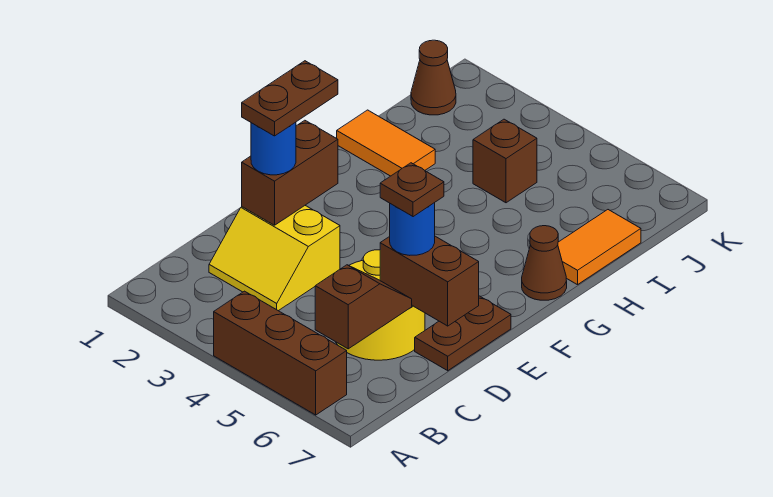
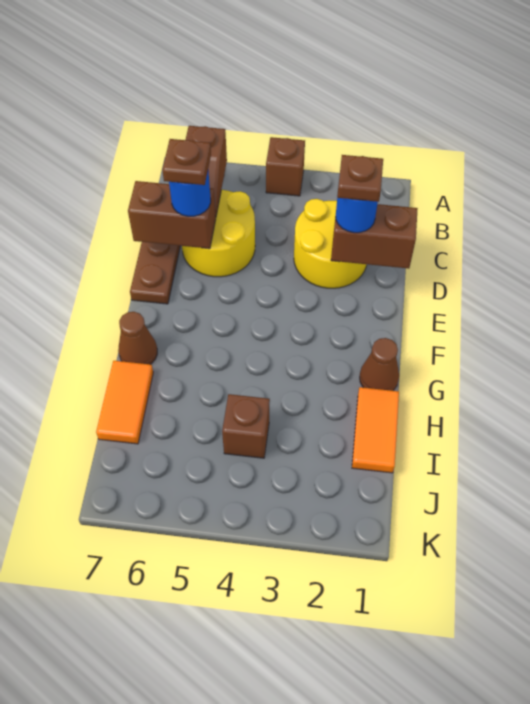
brown brick A4:A6 level 1 -> brown brick A4 level 1
yellow slope C2:D3 level 1 top D -> yellow round brick C2:D3 level 1
brown brick D2:E2 level 2 -> brown brick D1:D2 level 2
brown plate D2:E2 level 4 -> brown plate D2 level 4
orange tile H1:H2 level 1 -> orange tile H1:I1 level 1
brown cone J1 level 1 -> brown cone G1 level 1

